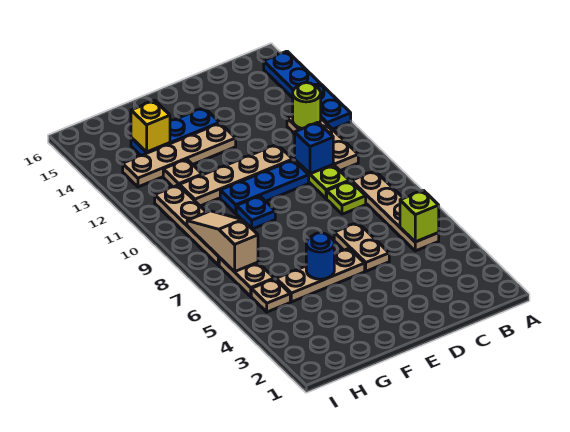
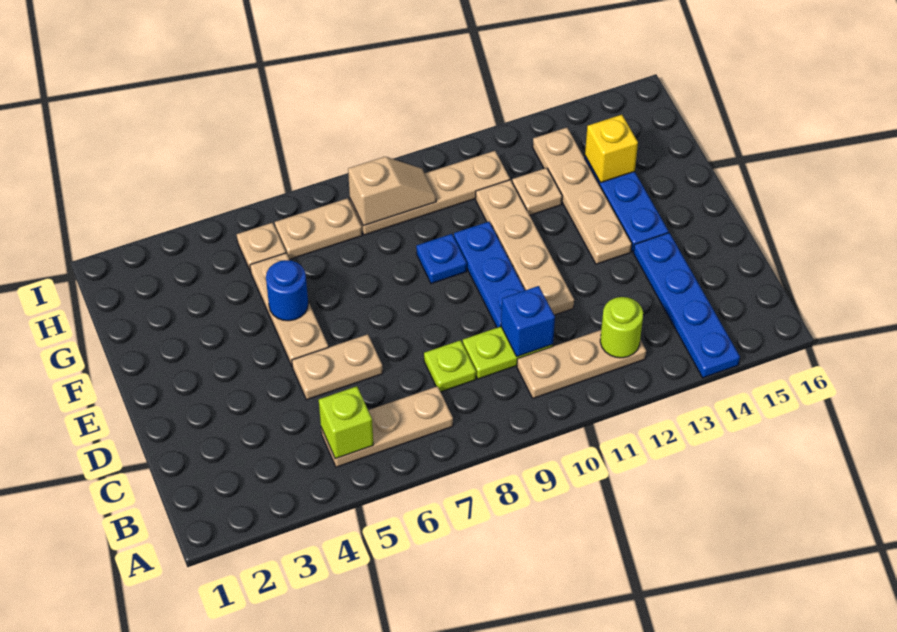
blue plate A12:A15 level 1 -> blue plate A14:D14 level 1
tan plate B5:B8 level 1 -> tan plate B5:B7 level 1
tan slope H7:H9 level 2 top 7 -> tan slope H8:H9 level 2 top 8

